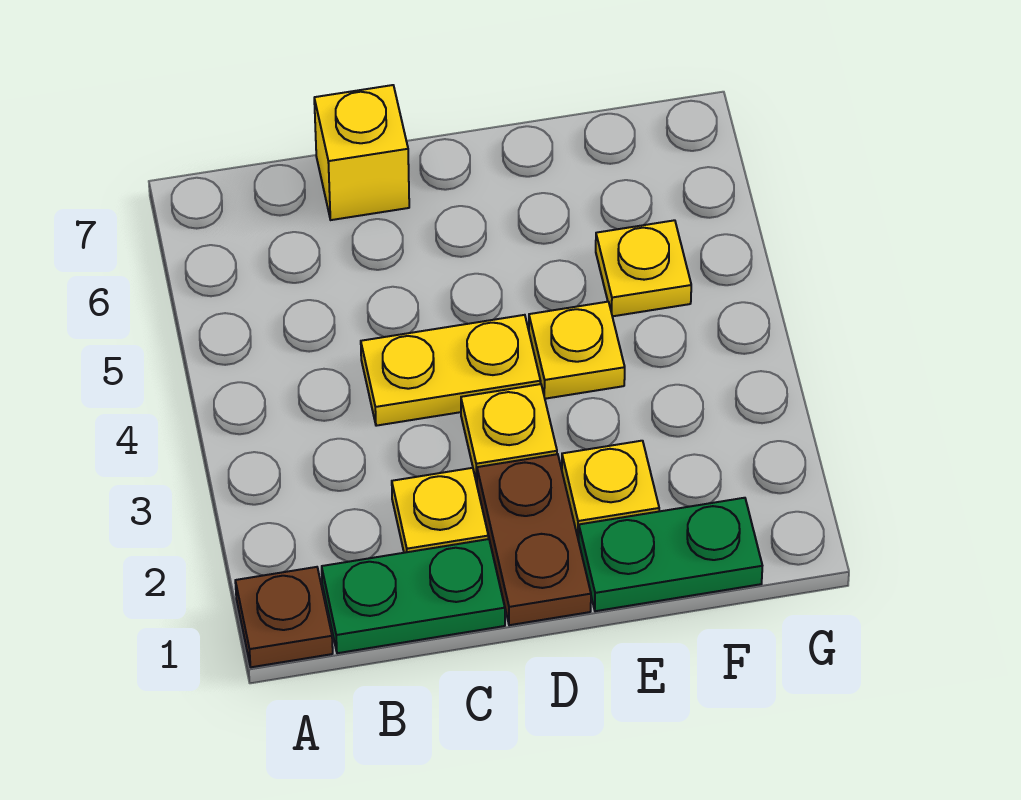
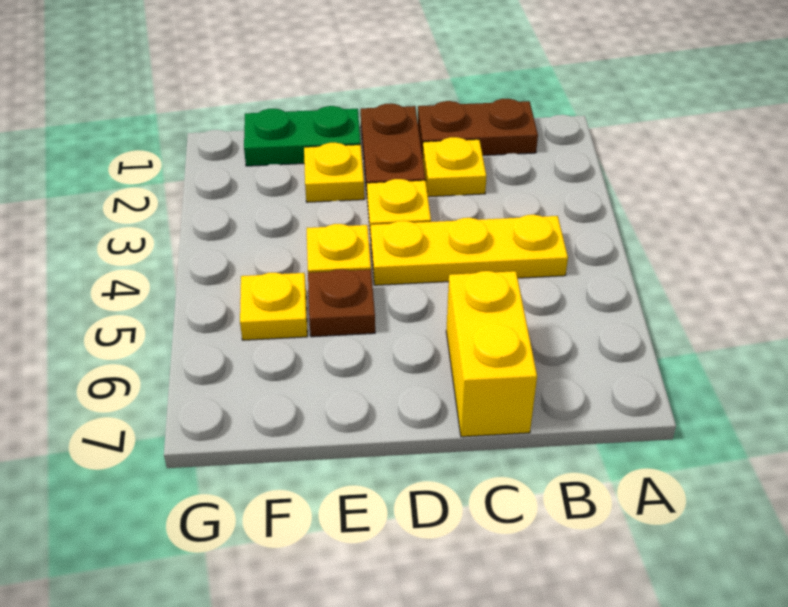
brown plate A1 level 1 -> brown plate E5 level 1
green plate B1:C1 level 1 -> brown plate B1:C1 level 1
yellow plate C4:D4 level 1 -> yellow plate B4:D4 level 1
yellow brick C7 level 1 -> yellow brick C6:C7 level 1

